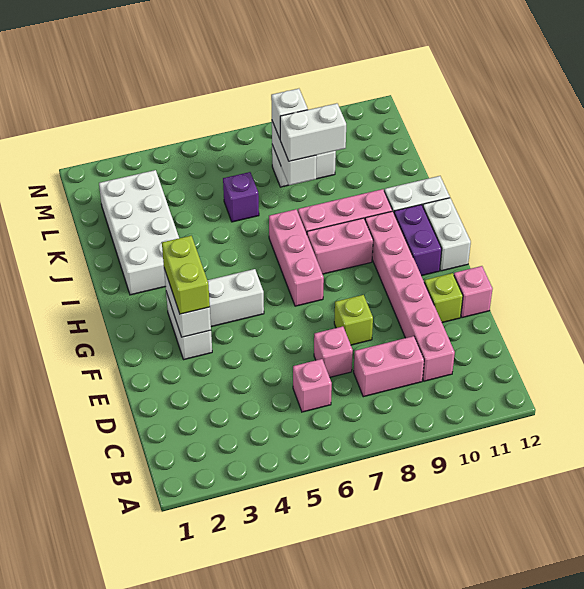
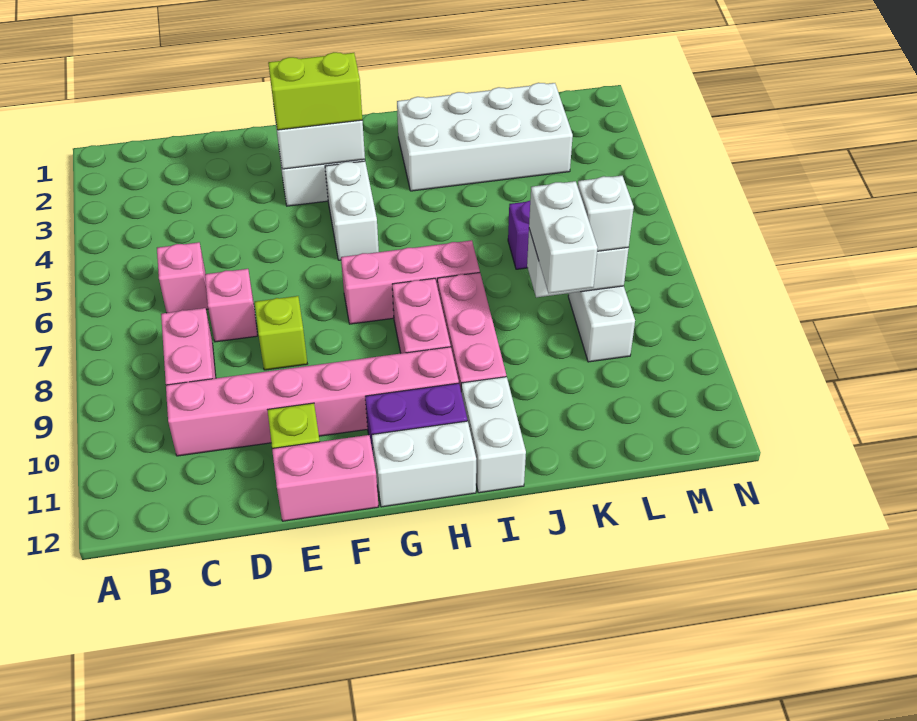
pink brick E12 level 1 -> pink brick E12:F12 level 1

